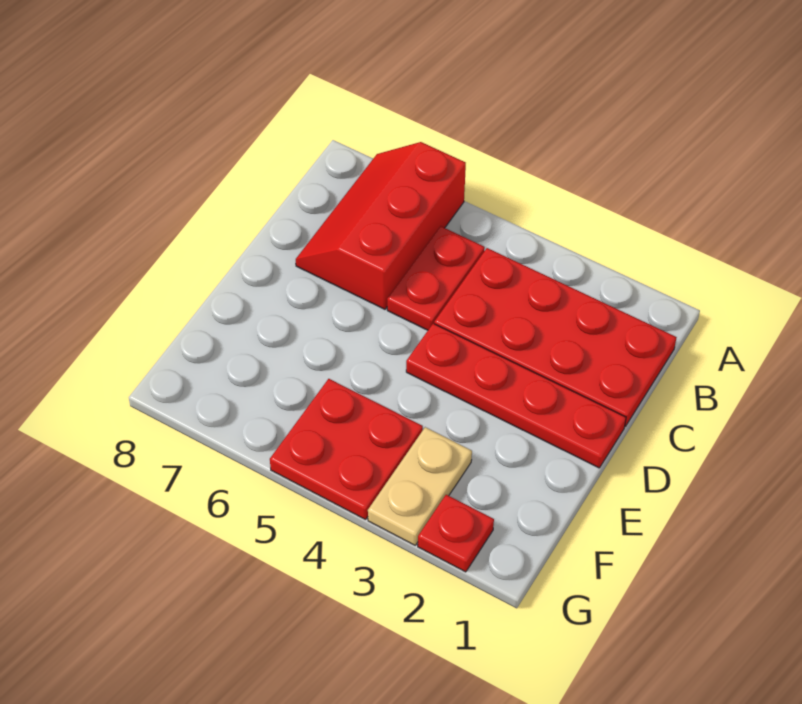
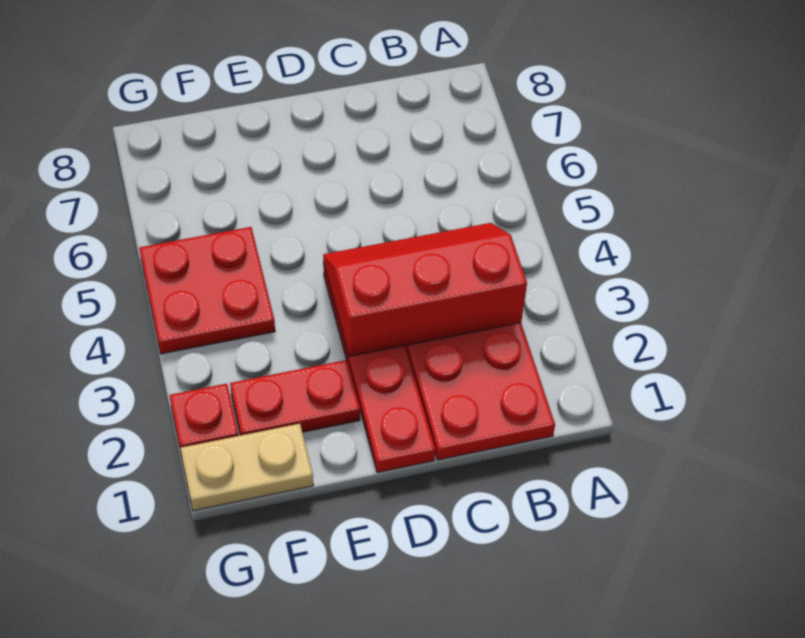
red slope A6:C7 level 1 top 6 -> red slope B3:D4 level 2 top 3
red plate B5:C5 level 1 -> red plate E2:F2 level 1
tan plate F3:G3 level 1 -> tan plate F1:G1 level 1

